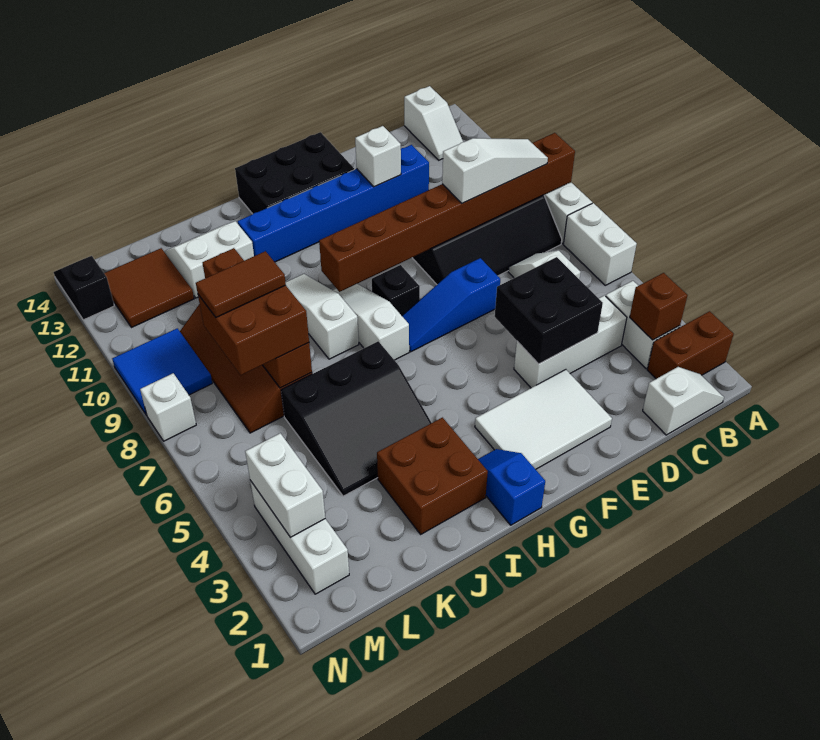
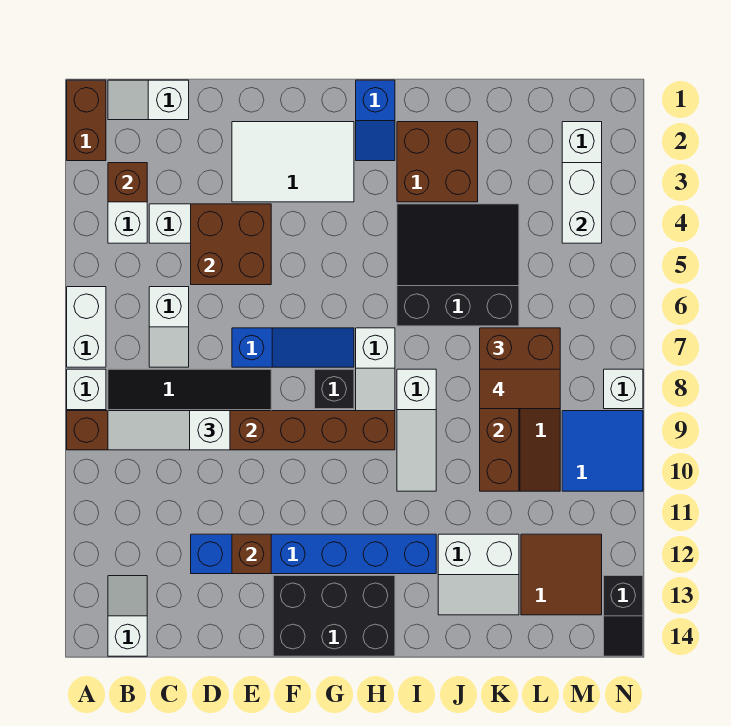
brown brick A2:B2 level 1 -> brown brick A1:A2 level 1
black brick D4:E5 level 2 -> brown brick D4:E5 level 2
white brick E12 level 2 -> brown brick E12 level 2

